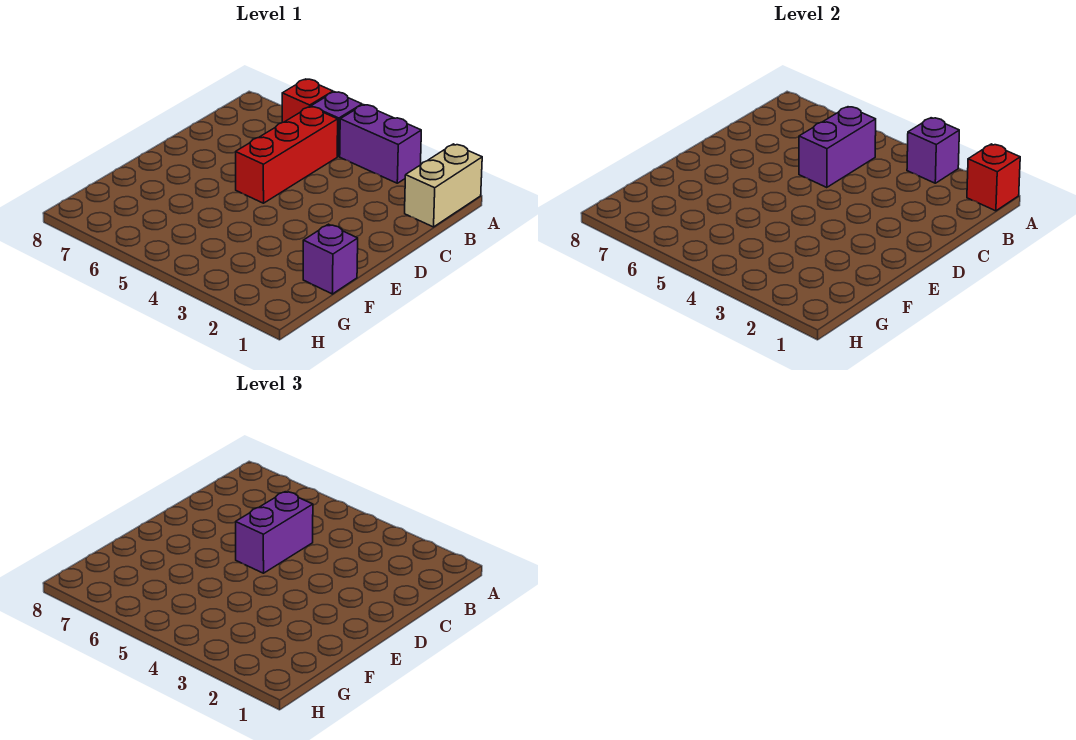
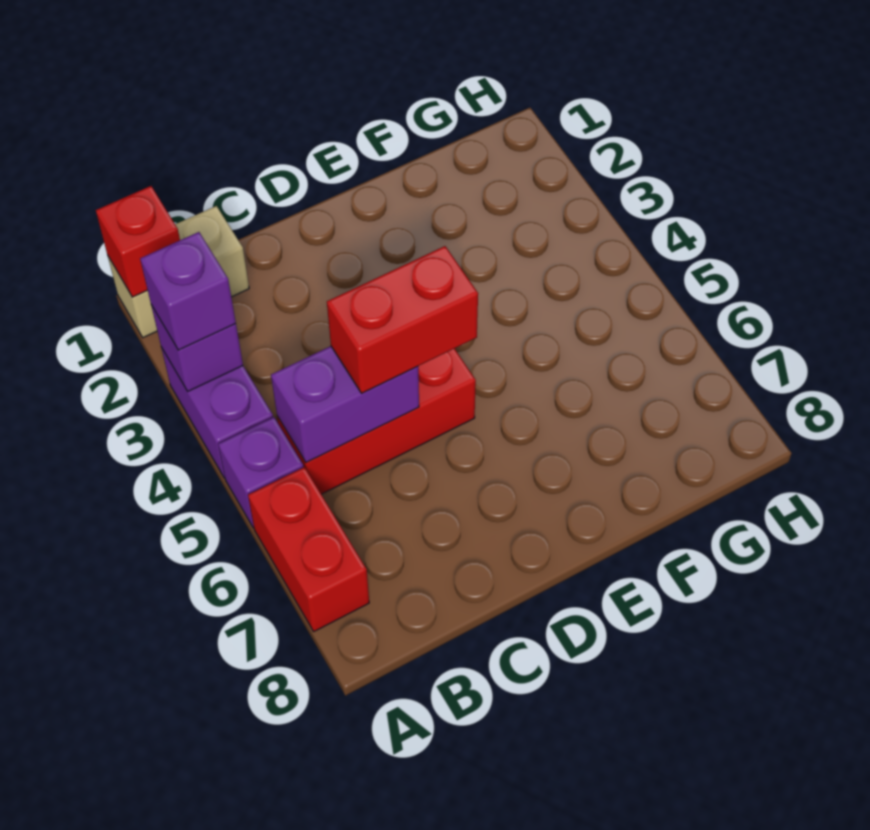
red brick A6 level 1 -> red brick A6:A7 level 1
purple brick C5:D5 level 3 -> red brick C5:D5 level 3
purple brick F1 level 1 -> purple brick A3 level 3

